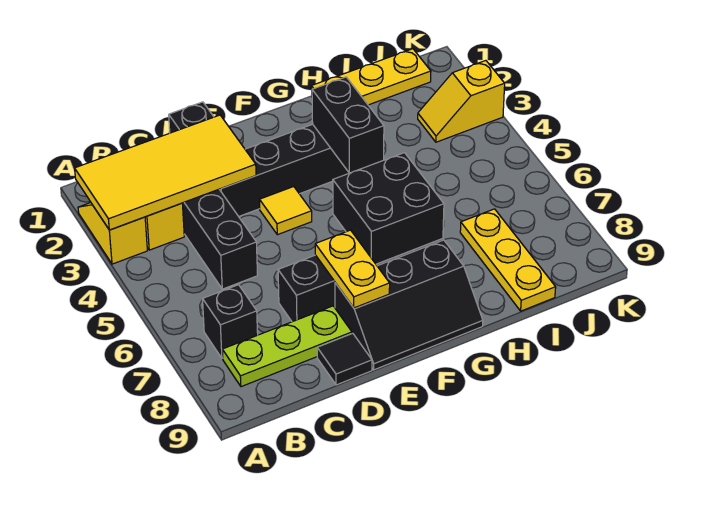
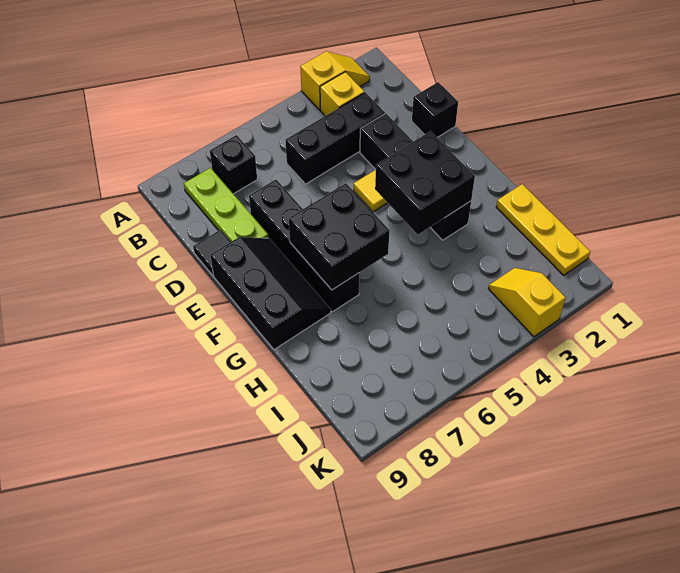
yellow tile A2:D3 level 2 -> none
yellow plate E7:E8 level 2 -> none
black slope E8:G9 level 1 top 8 -> black slope E8:G9 level 1 top 9
black brick G3:G4 level 2 -> black brick F3:G4 level 2
yellow plate I7:I9 level 1 -> none

